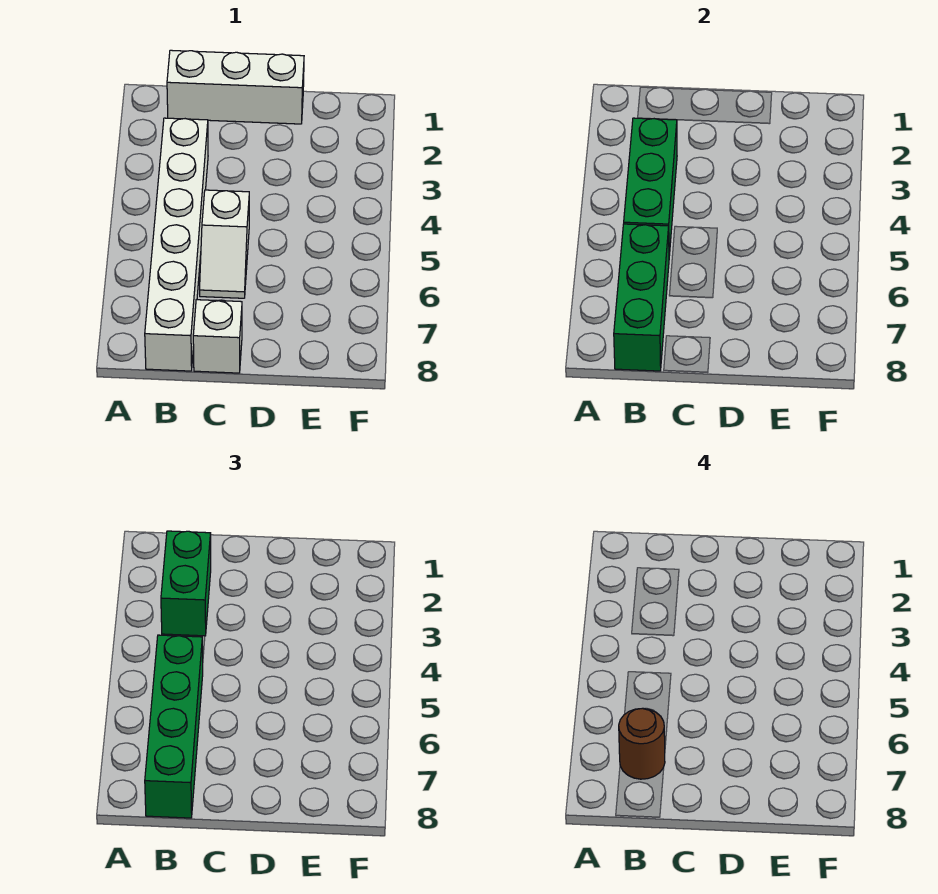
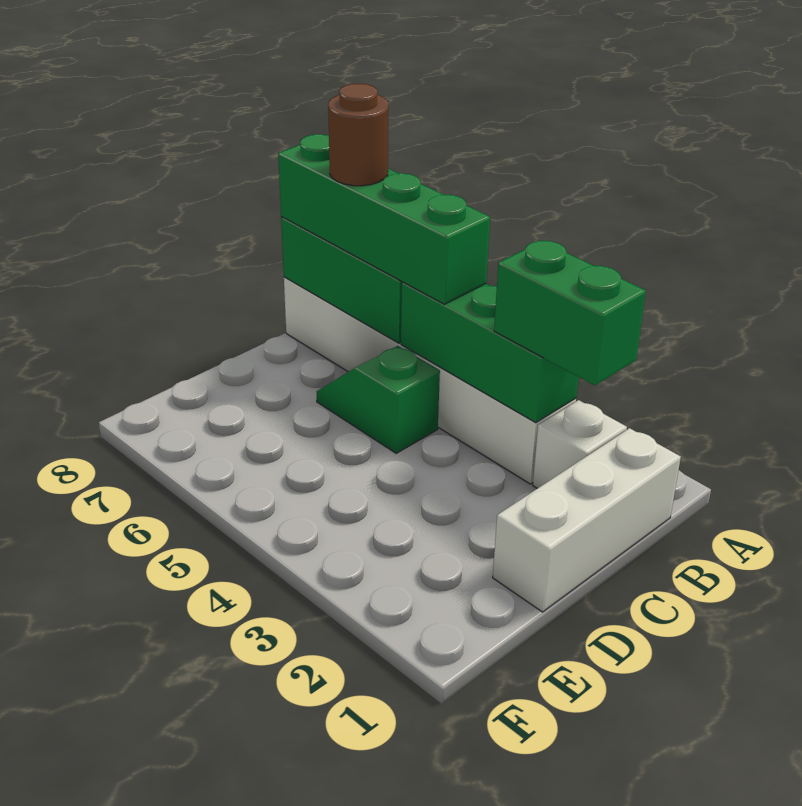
white slope C5:C6 level 1 top 5 -> green slope C5:C6 level 1 top 5
white brick C8 level 1 -> white brick B2 level 1

